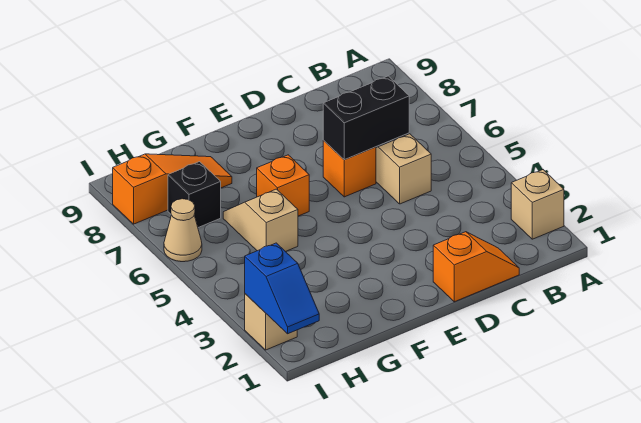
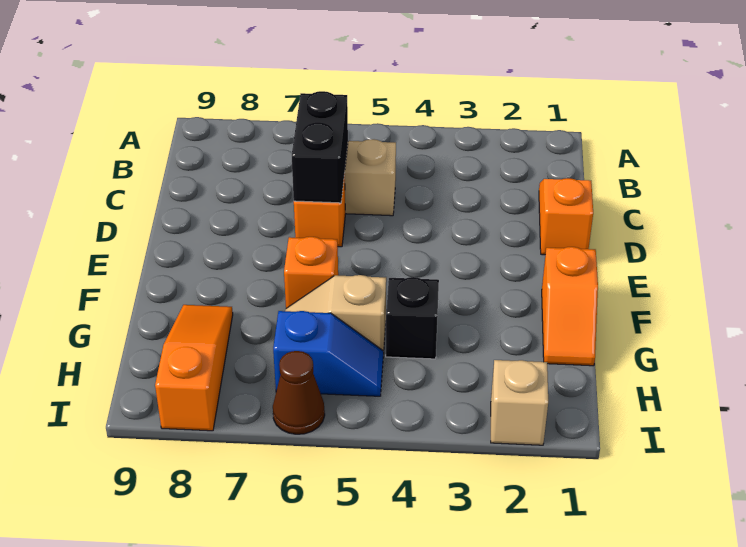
tan brick A2 level 1 -> none
none -> orange slope F1:G1 level 1 top F
black brick H7 level 1 -> black brick G4 level 1
blue slope I1:I2 level 2 top 2 -> blue slope H5:H6 level 1 top 6
tan cone I6 level 1 -> brown cone I6 level 1

